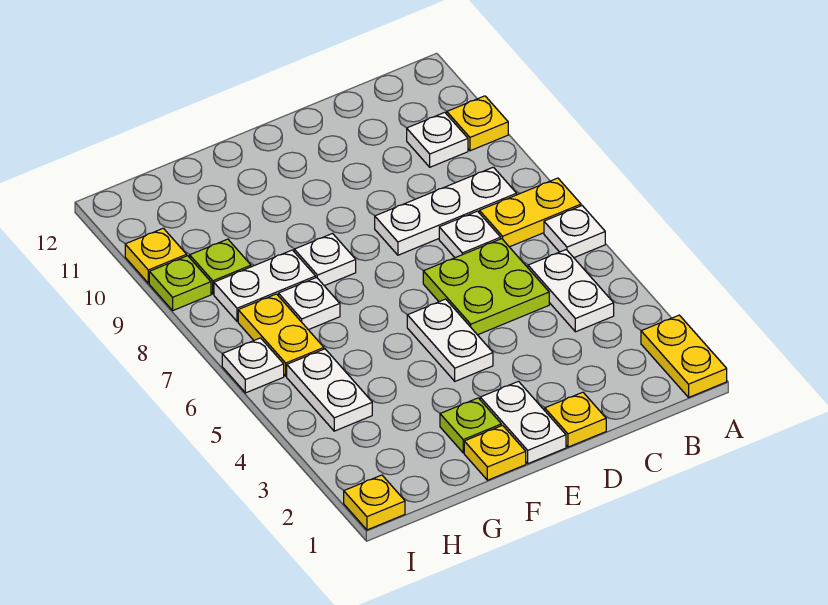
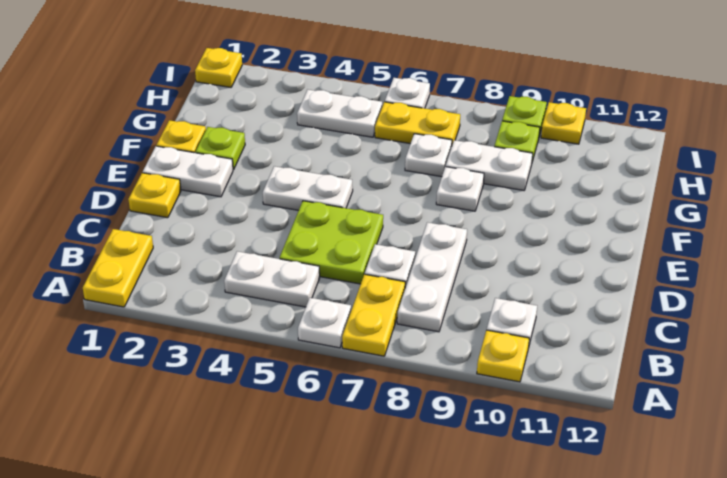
yellow plate A1:A2 level 1 -> yellow plate A1:B1 level 1
white plate G8:H8 level 1 -> white plate G8:G9 level 1

